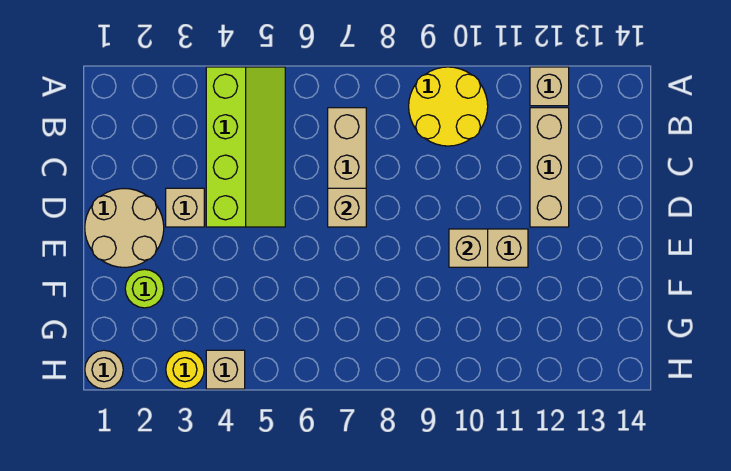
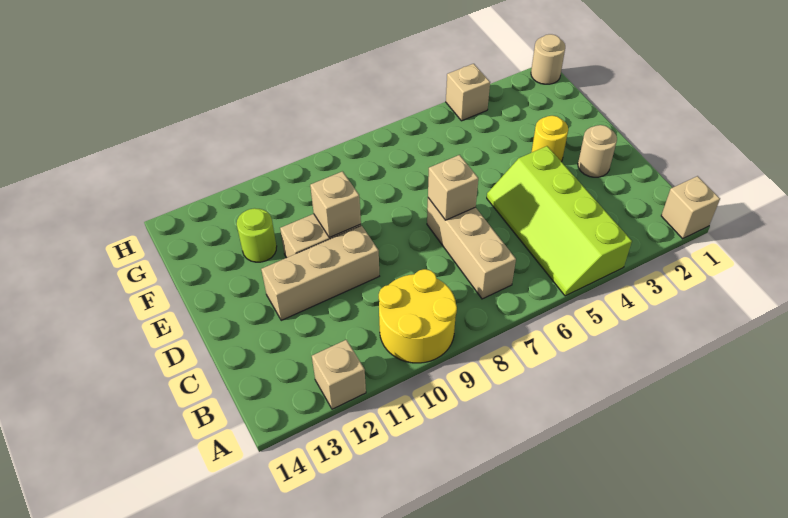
tan brick B12:D12 level 1 -> tan brick D10:D12 level 1
tan round brick D1:E2 level 1 -> tan round brick D2 level 1
tan brick D3 level 1 -> tan brick A1 level 1
lime round brick F2 level 1 -> lime round brick F12 level 1
yellow round brick H3 level 1 -> yellow round brick E3 level 1

